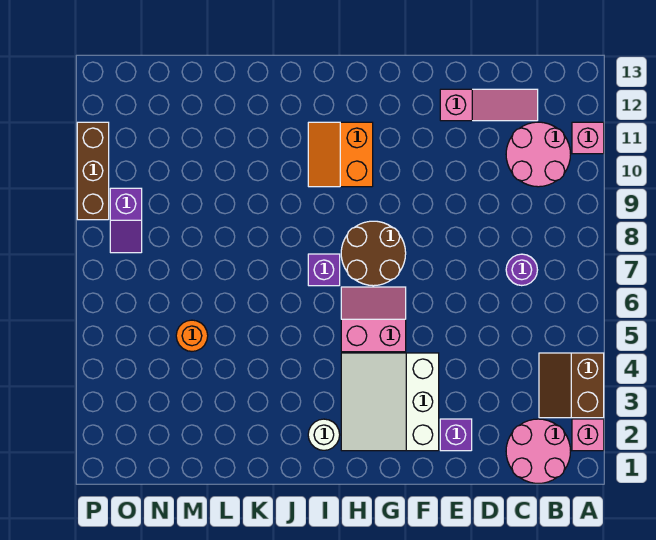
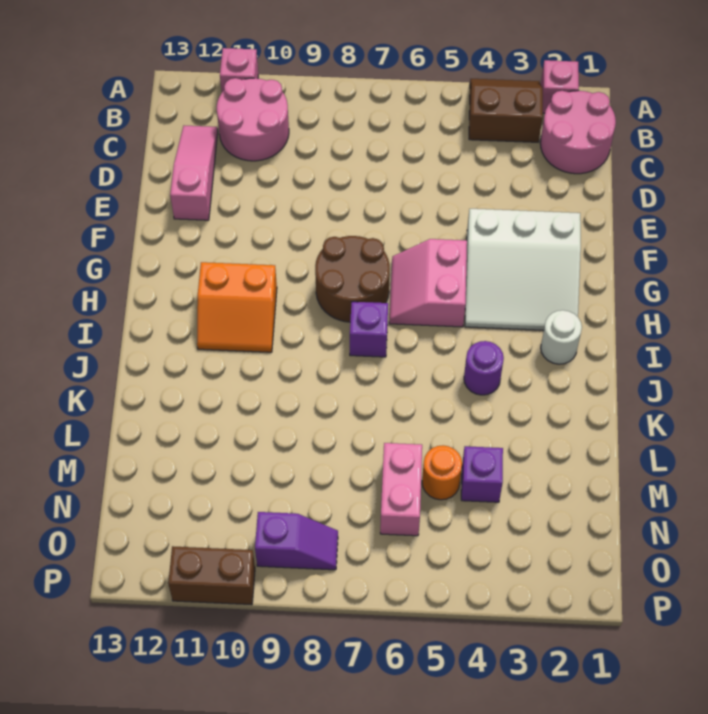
brown slope A3:B4 level 1 top A -> brown slope A3:B4 level 1 top B
purple round brick C7 level 1 -> purple round brick J4 level 1
purple brick E2 level 1 -> purple brick M4 level 1
none -> pink brick M6:N6 level 1
brown brick P9:P11 level 1 -> brown brick P10:P11 level 1

